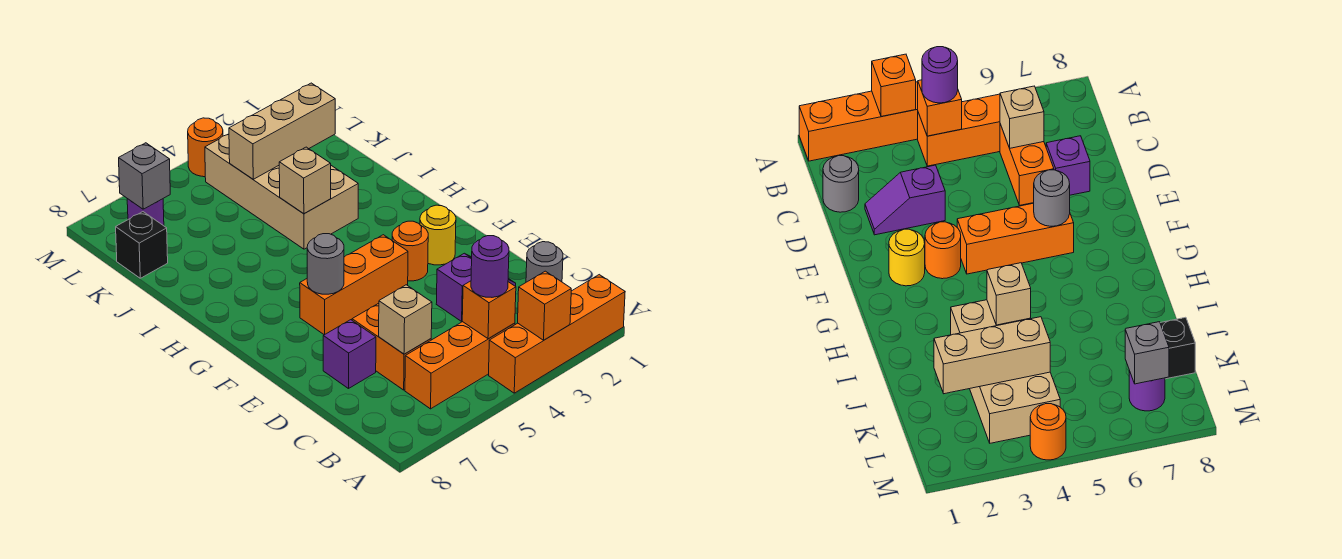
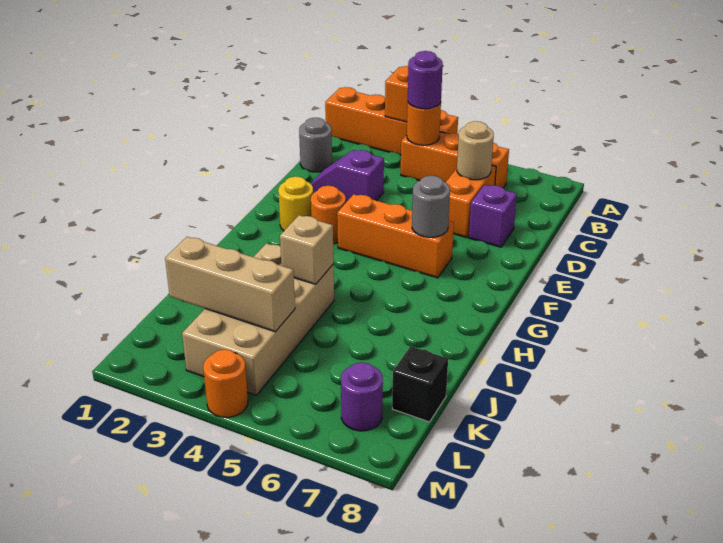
orange brick B4 level 2 -> orange round brick B4 level 2
tan brick C6 level 2 -> tan round brick C6 level 2
grey brick L7 level 2 -> none

